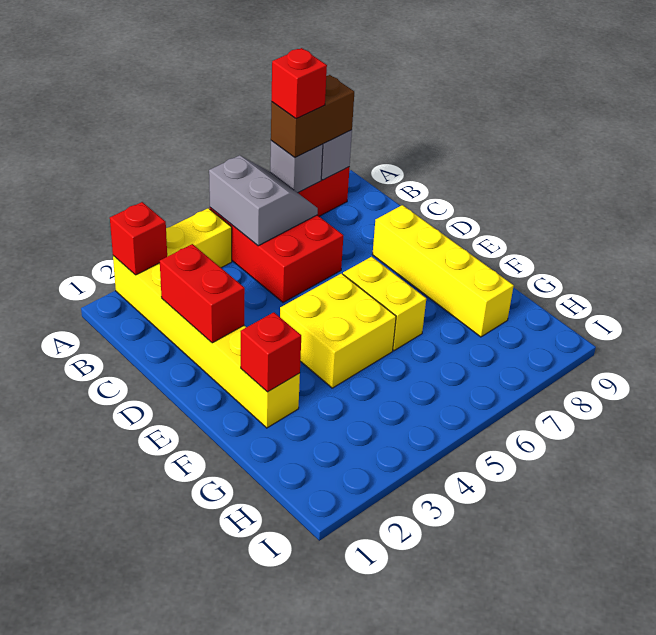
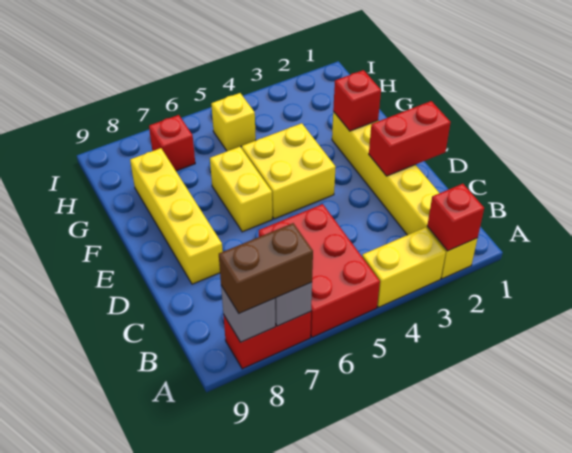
grey slope A5:B6 level 2 top 5 -> none
red brick A7 level 4 -> red brick H7 level 1
red brick C2:D2 level 2 -> red brick D1:D2 level 2
none -> yellow brick H5 level 1

